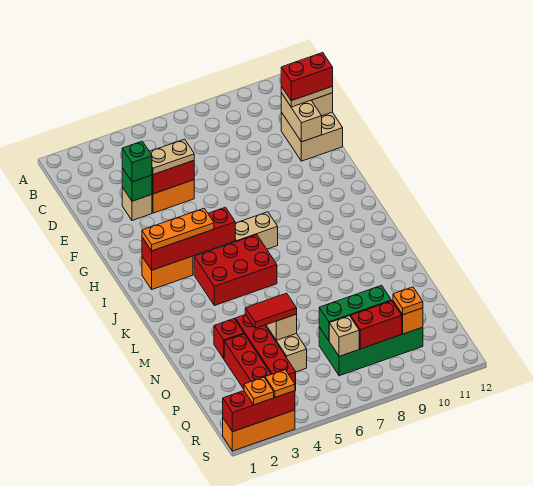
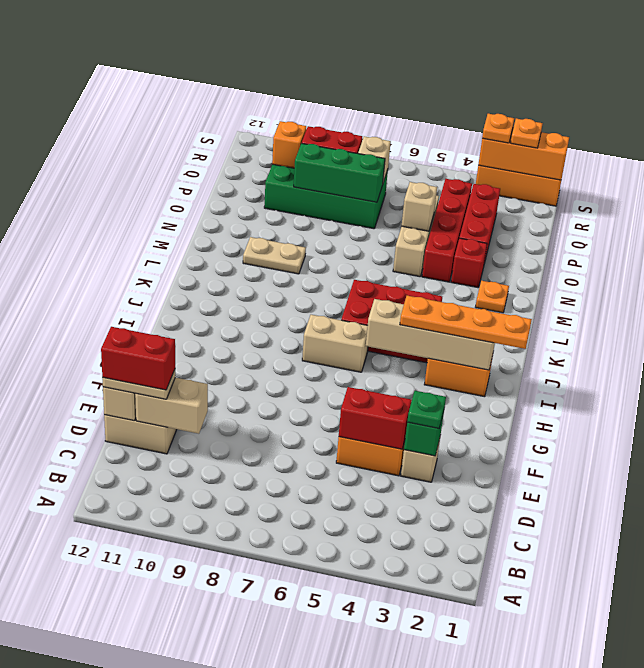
tan brick D11:E11 level 2 -> tan brick D10:D11 level 2
green brick E3 level 3 -> green plate E3 level 3
tan plate E4:E5 level 3 -> tan plate M9:M10 level 1
red brick I2:I5 level 2 -> tan brick I2:I5 level 2
orange plate I2:I4 level 3 -> orange plate I1:I4 level 3
red tile O4:O5 level 3 -> none
orange plate Q10 level 3 -> orange plate M2 level 1
red brick S1:S3 level 2 -> orange brick S1:S3 level 2

